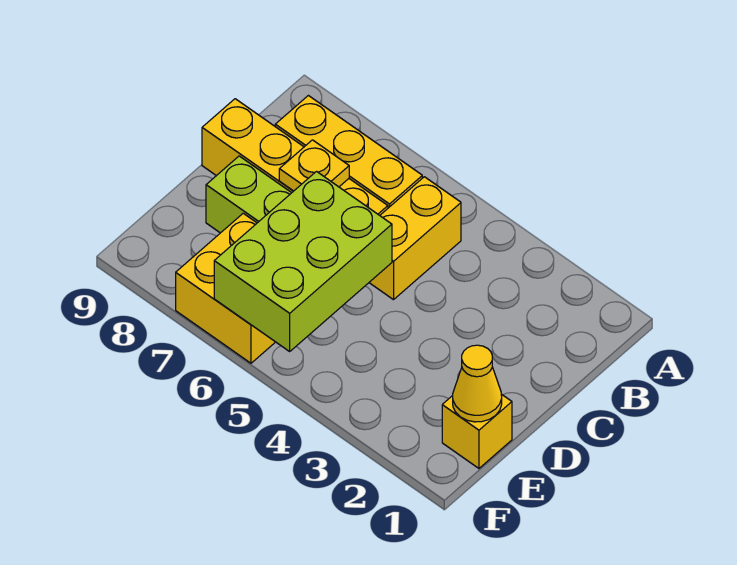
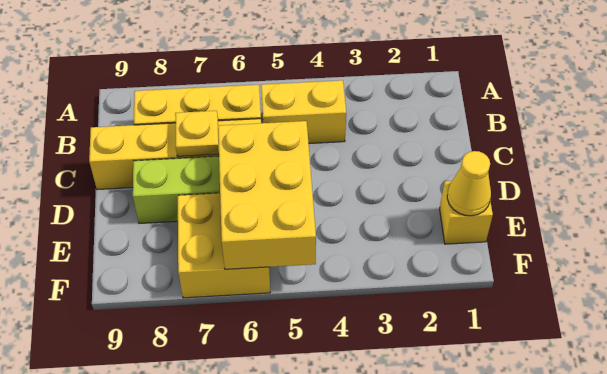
yellow brick B5:C5 level 1 -> yellow brick B4:B5 level 1
lime brick D5:F6 level 2 -> yellow brick D5:F6 level 2

